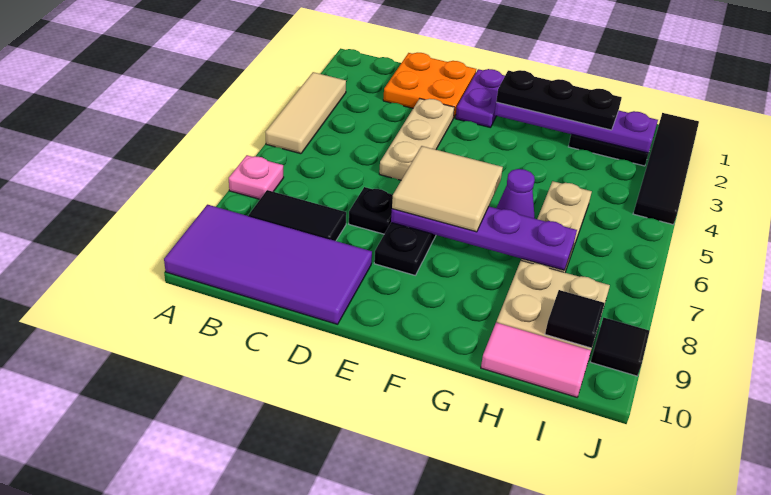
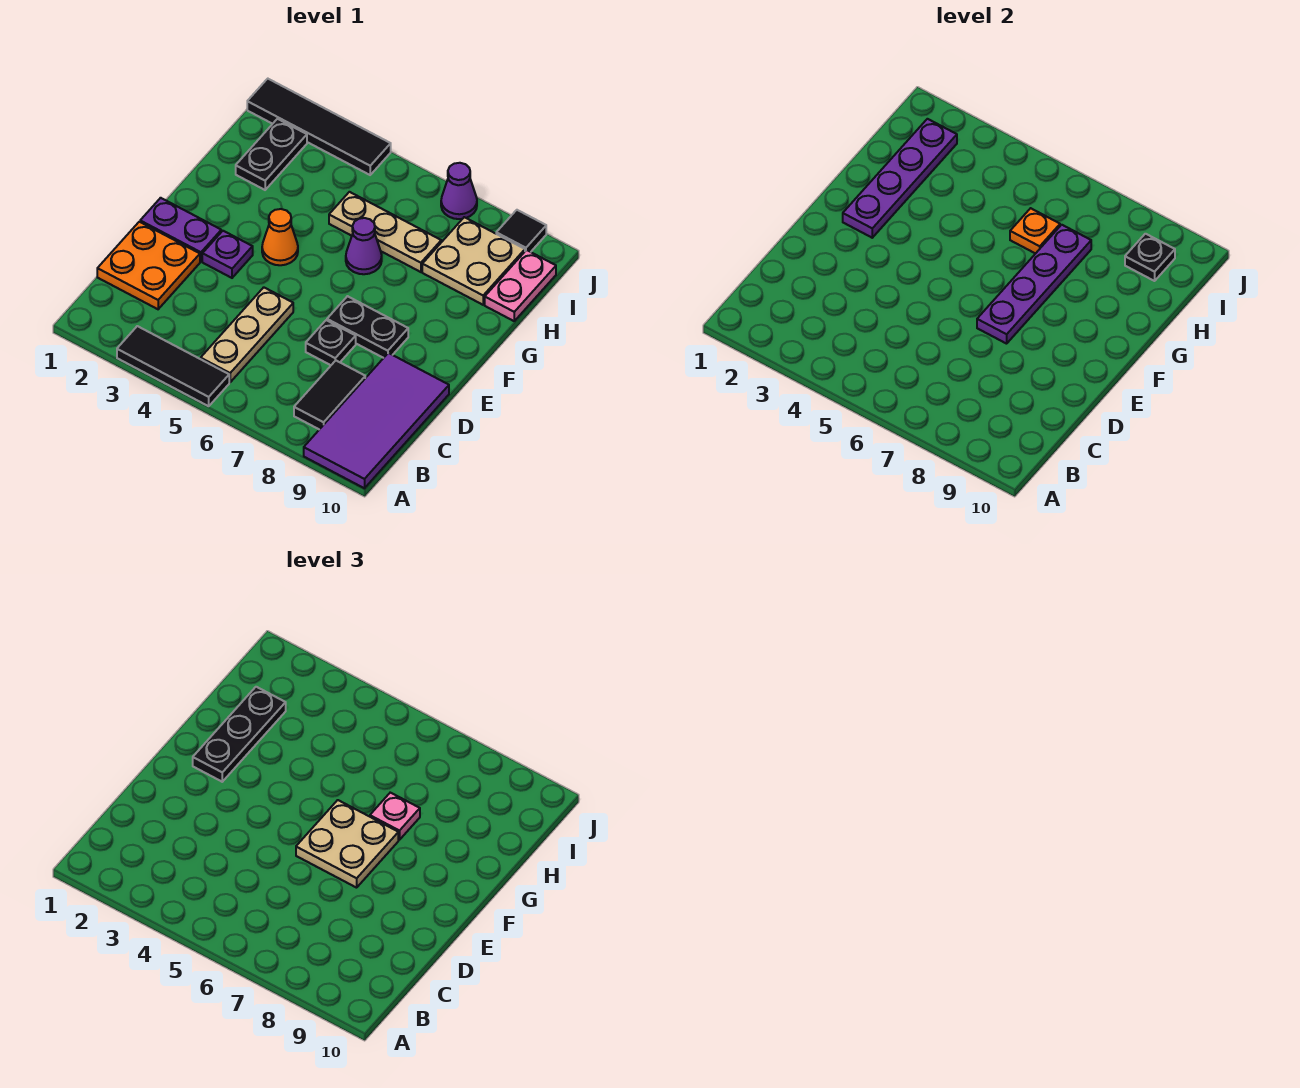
tan tile A3:A5 level 1 -> black tile A3:A5 level 1
pink plate A7 level 1 -> pink plate G7 level 3
tan plate D3:D5 level 1 -> tan plate B5:D5 level 1
none -> purple plate E3 level 1
tan tile E6:F7 level 3 -> tan plate E6:F7 level 3
none -> orange cone F4 level 1
none -> orange plate H6 level 2
pink tile H10:I10 level 1 -> pink plate H10:I10 level 1
black tile I9 level 2 -> black plate I9 level 2
none -> purple cone J7 level 1

